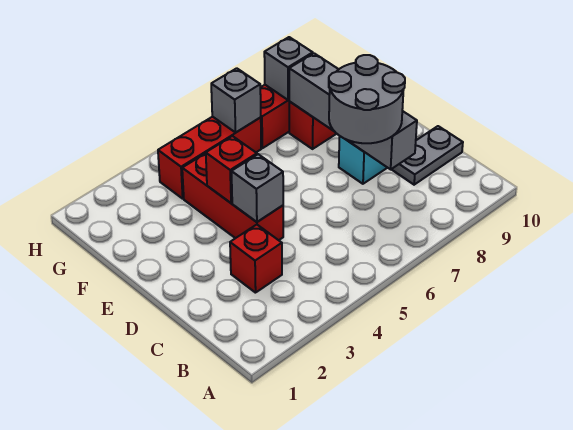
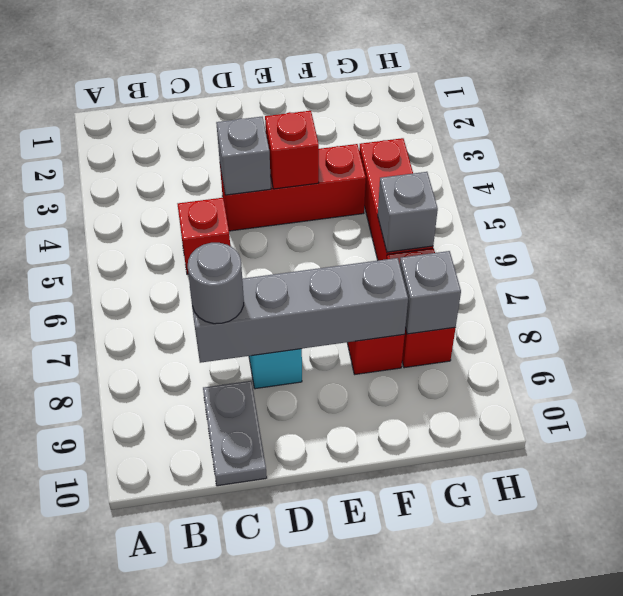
red brick C3 level 1 -> red brick C5 level 1
grey round brick C7:D8 level 3 -> grey round brick C8 level 3

